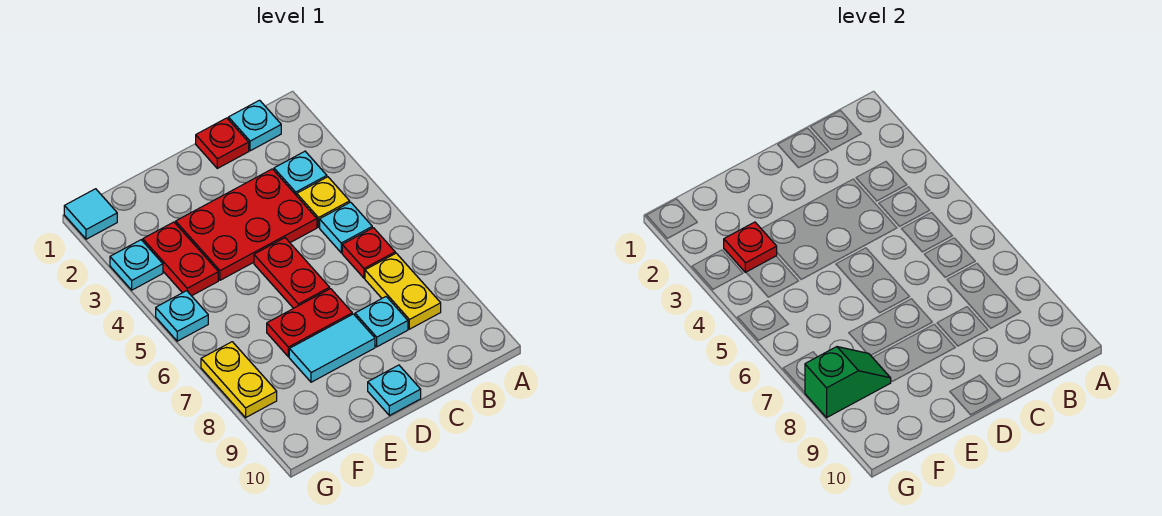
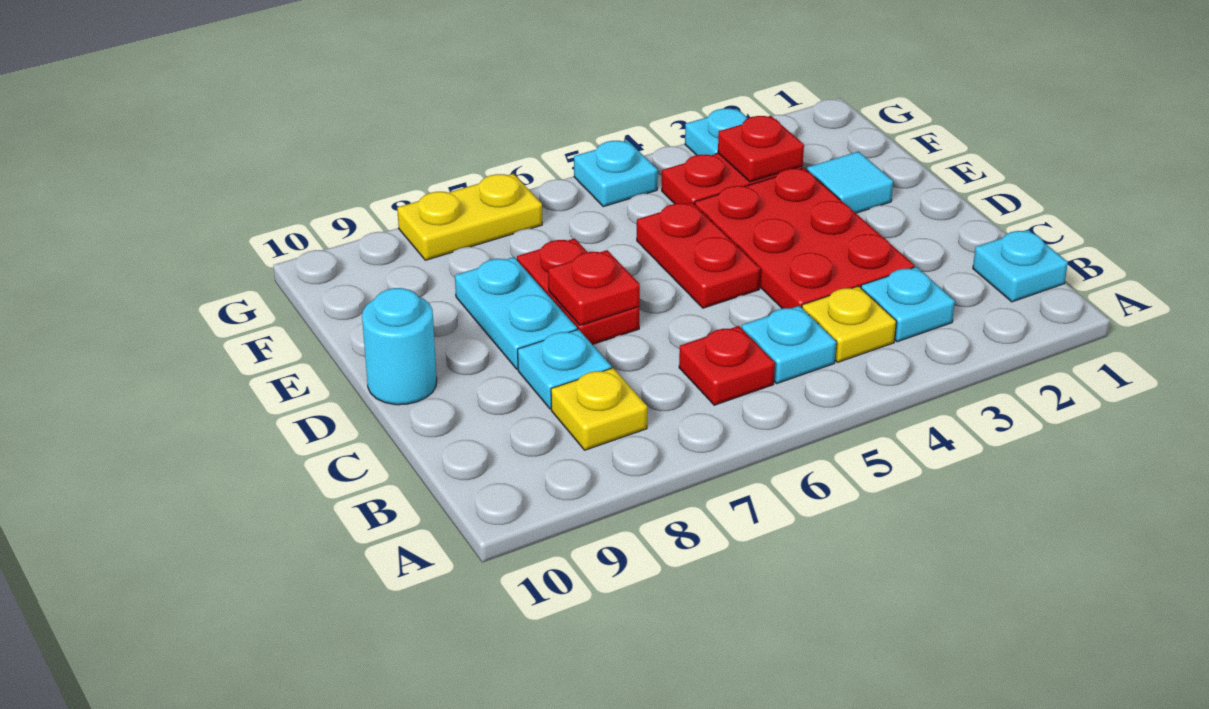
yellow plate B7:B8 level 1 -> yellow plate B8 level 1
red plate C1 level 1 -> red plate D7 level 2
red plate D5:D6 level 1 -> red plate D5:E5 level 1
cyan tile D8:E8 level 1 -> cyan plate D8:E8 level 1
cyan plate D10 level 1 -> cyan round brick D10 level 1
green slope F8:G8 level 2 top G -> none
cyan tile G1 level 1 -> cyan tile E2 level 1

